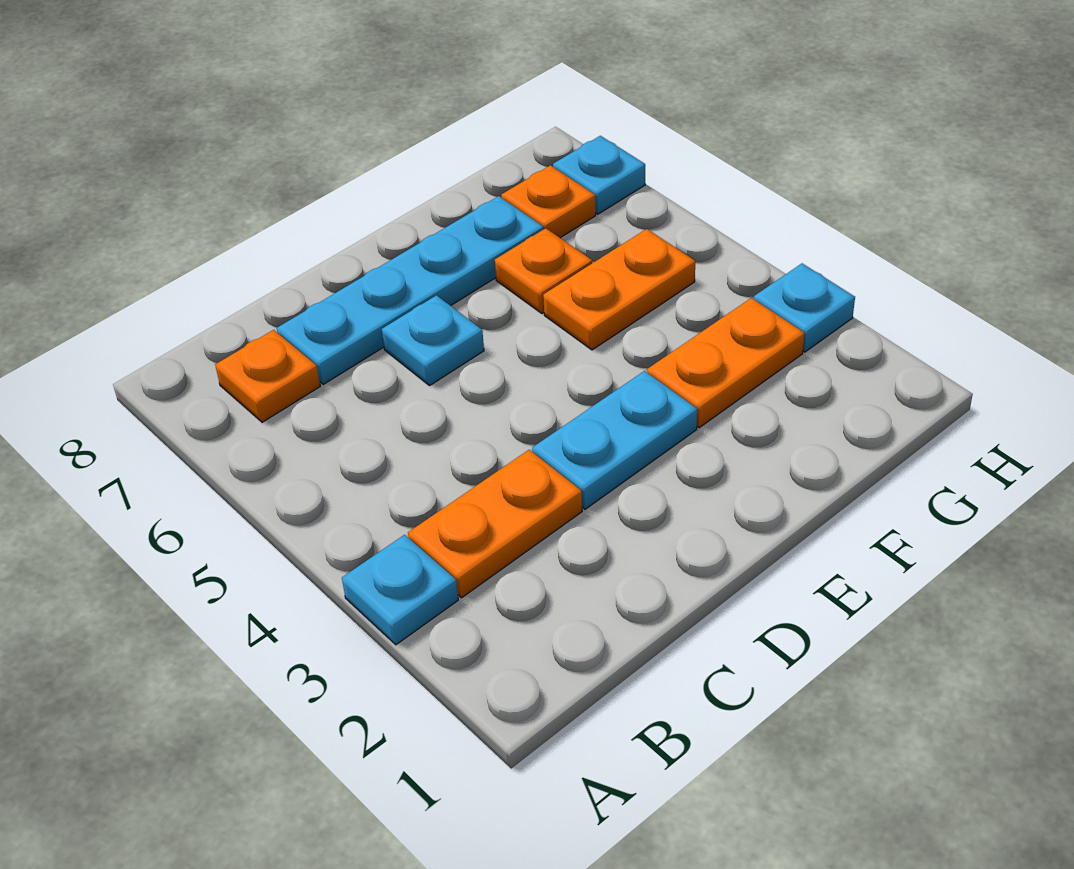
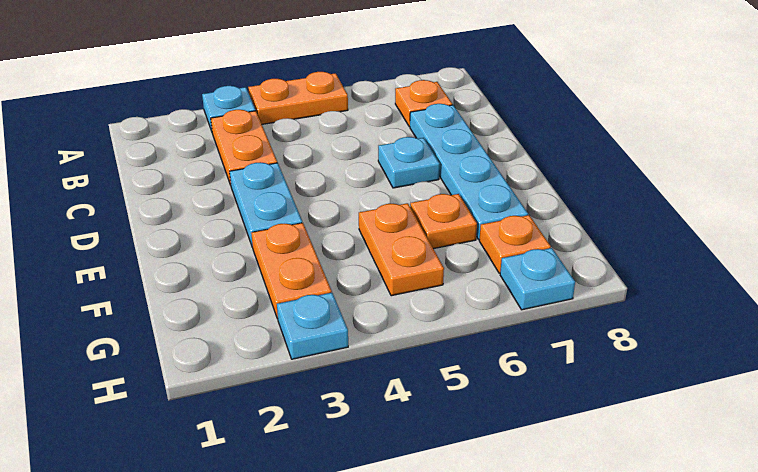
none -> orange plate A4:A5 level 1

